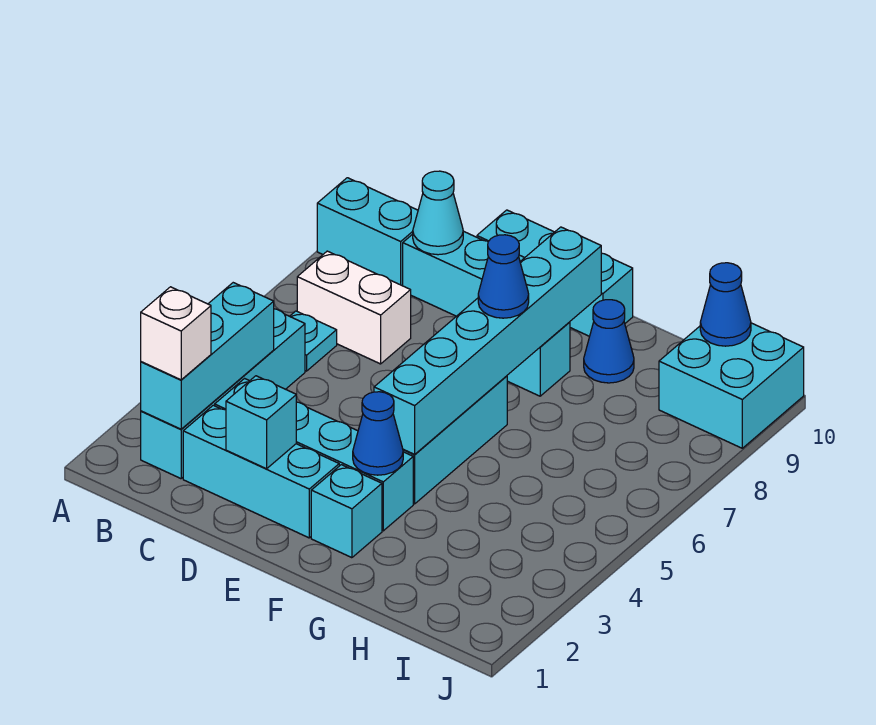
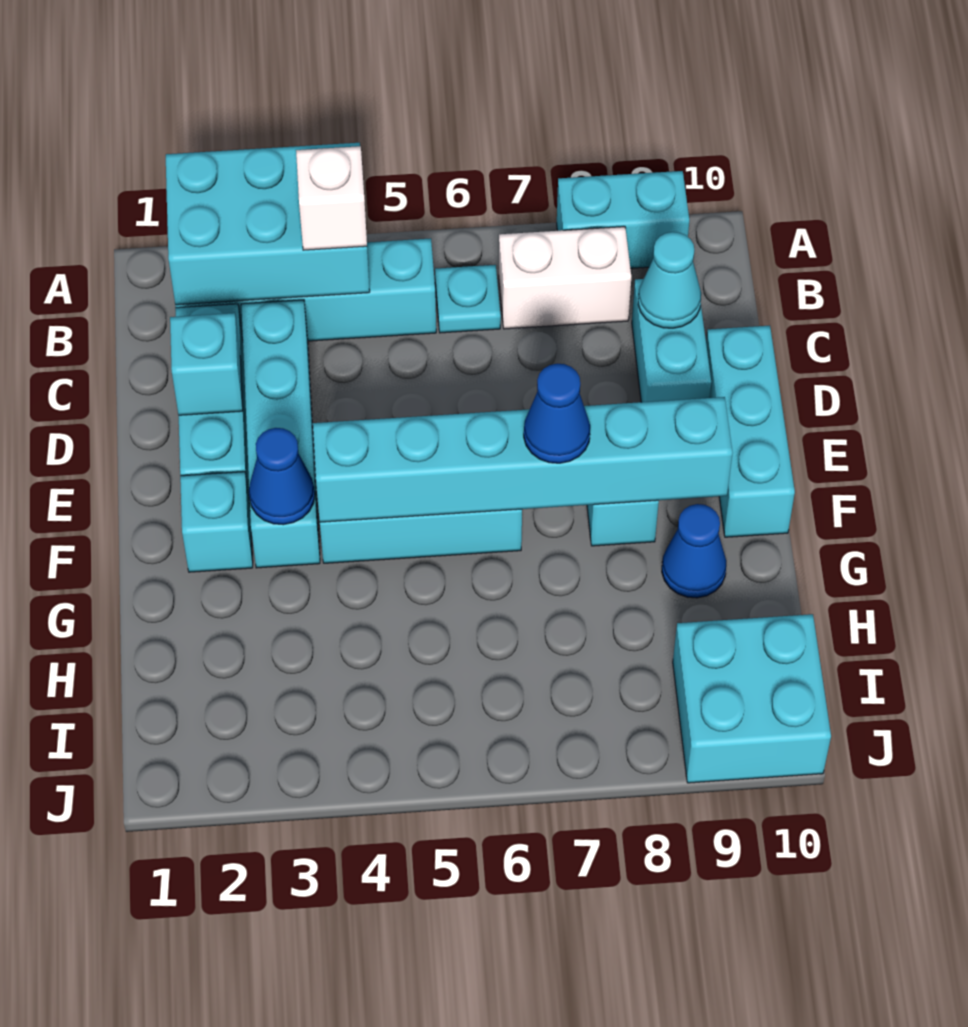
cyan brick A9:B9 level 1 -> cyan brick A8:A9 level 1
cyan brick B2:B4 level 2 -> cyan brick A2:B4 level 2
white brick B2 level 3 -> white brick B4 level 3
white brick B7:C7 level 1 -> white brick B7:B8 level 1
blue cone I10 level 2 -> none

